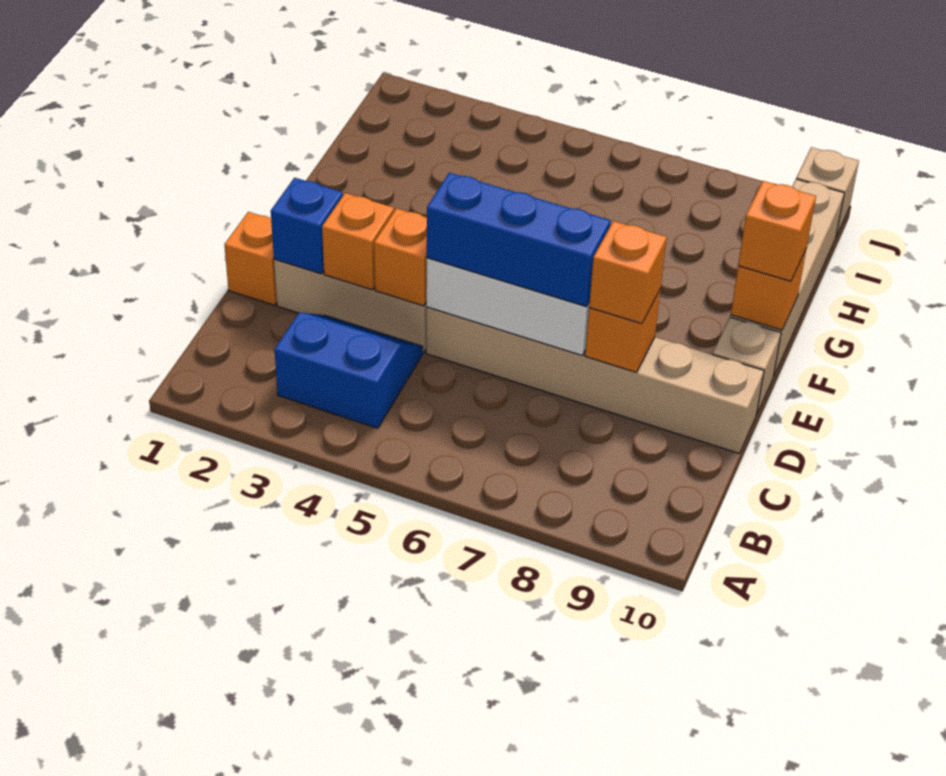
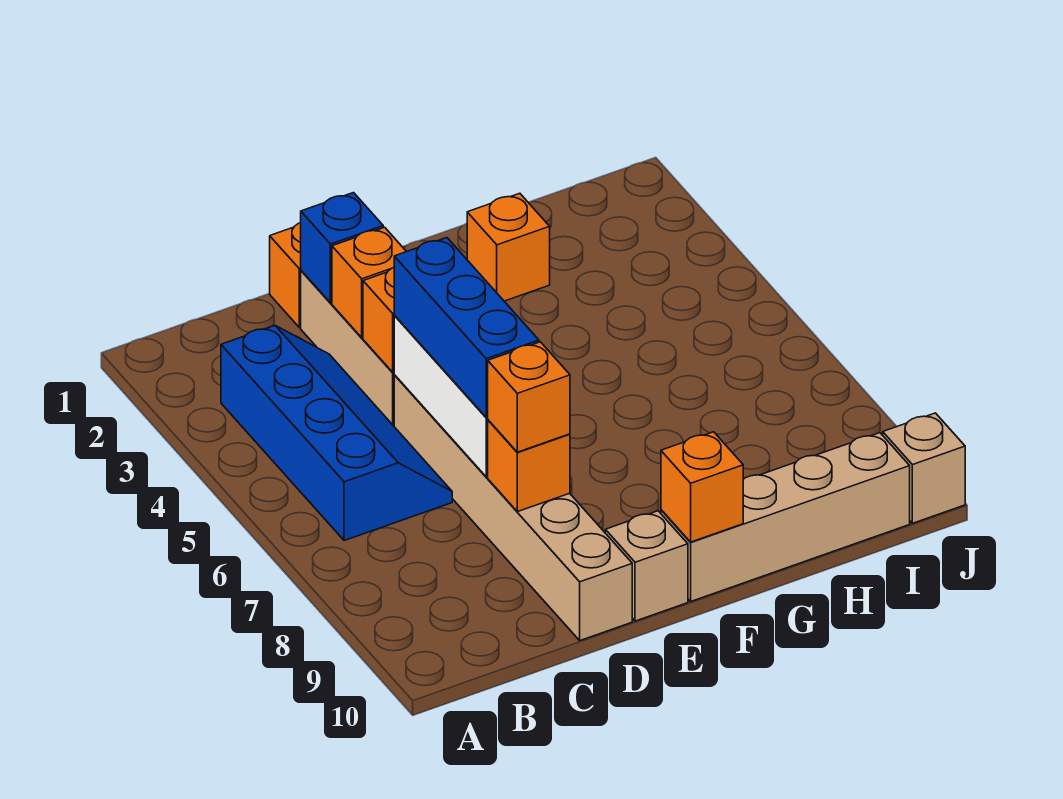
blue slope B3:C4 level 1 top B -> blue slope B3:C6 level 1 top B
orange brick F10 level 3 -> orange brick G2 level 1

